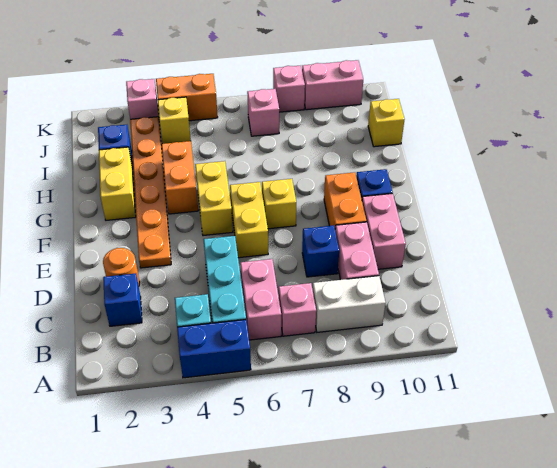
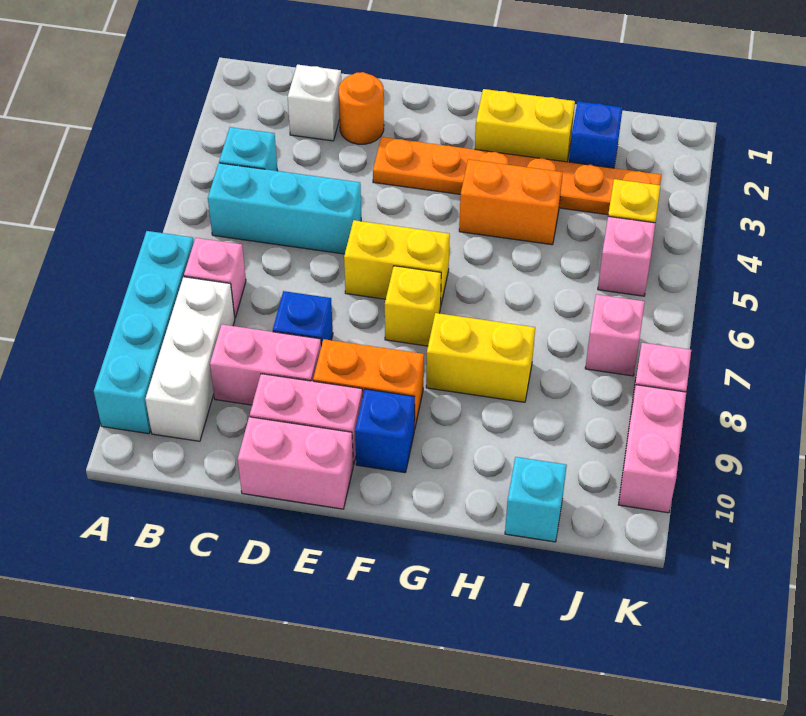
blue brick A4:A5 level 1 -> none
none -> cyan brick A7:A10 level 1
pink brick B6:C6 level 1 -> pink brick D11:E11 level 1
white brick B8:B9 level 1 -> white brick B8:B10 level 1
blue brick C2 level 1 -> white brick C2 level 1
yellow brick F5:G5 level 1 -> yellow brick G8:H8 level 1
yellow brick I11 level 1 -> cyan brick I11 level 1
pink brick K3 level 1 -> pink brick J5 level 1
orange brick K4:K5 level 1 -> none

